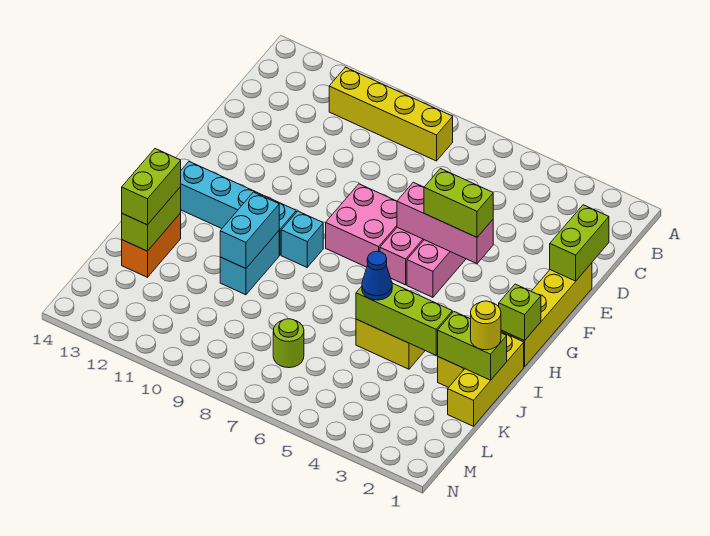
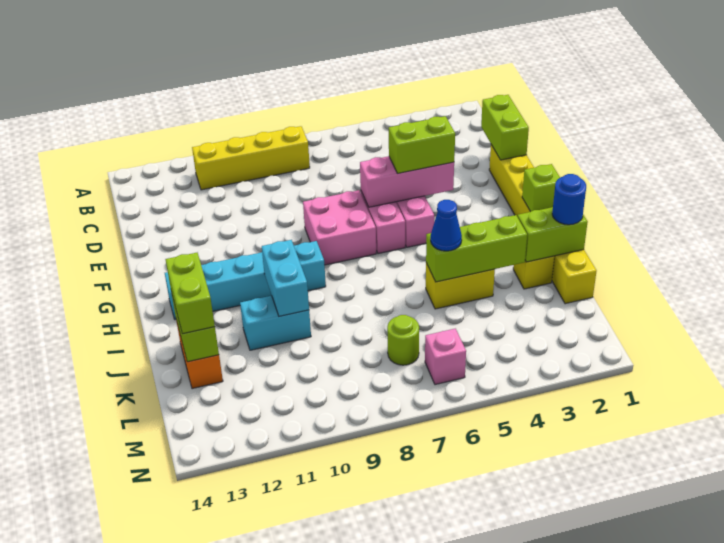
cyan brick I10:J10 level 1 -> cyan brick J10:J11 level 1
yellow round brick J1 level 3 -> blue round brick J1 level 3
none -> pink brick M6 level 1

